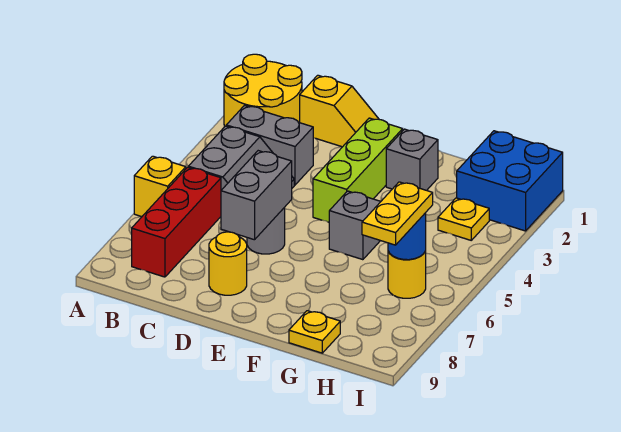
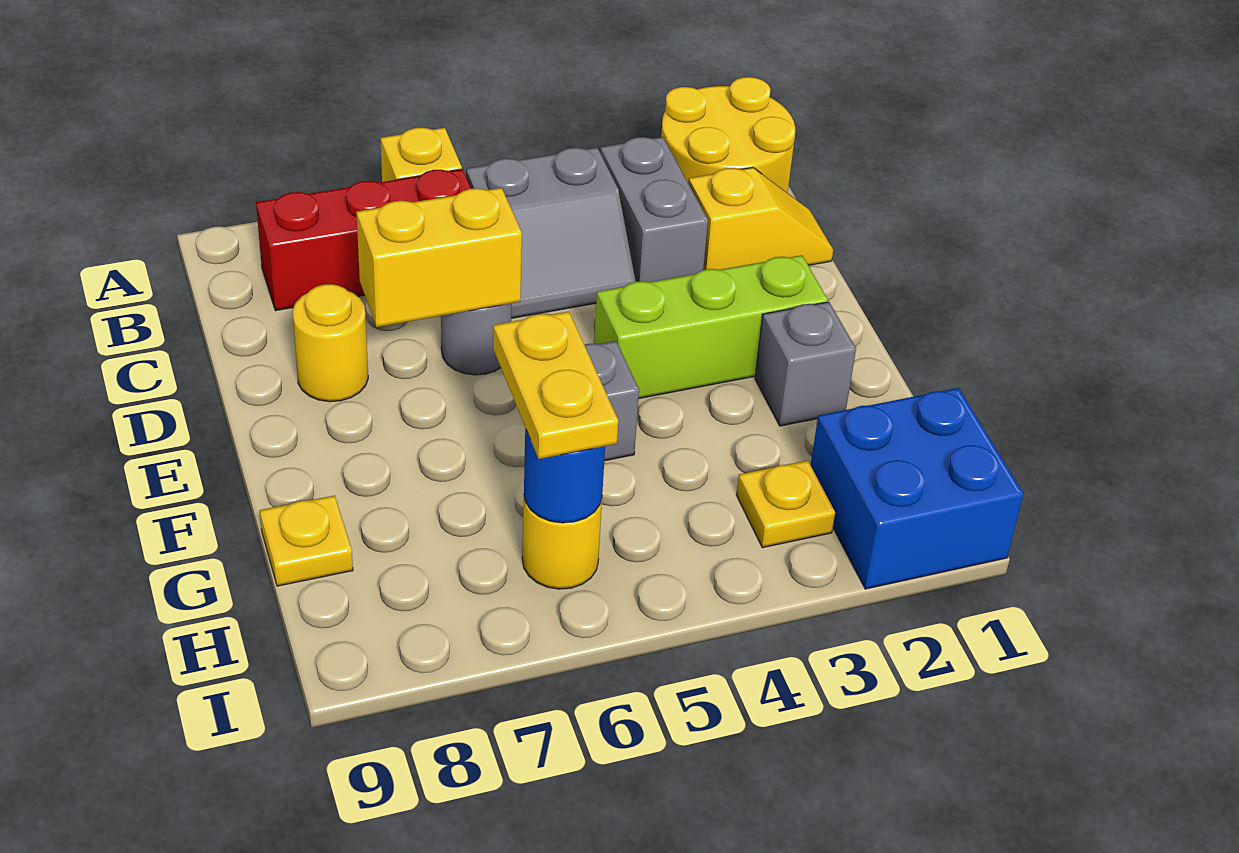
yellow slope C1:D1 level 1 top C -> yellow slope C1:C2 level 1 top 2
grey brick D6:D7 level 2 -> yellow brick D6:D7 level 2
yellow plate H6:H7 level 3 -> yellow plate G6:H6 level 3

